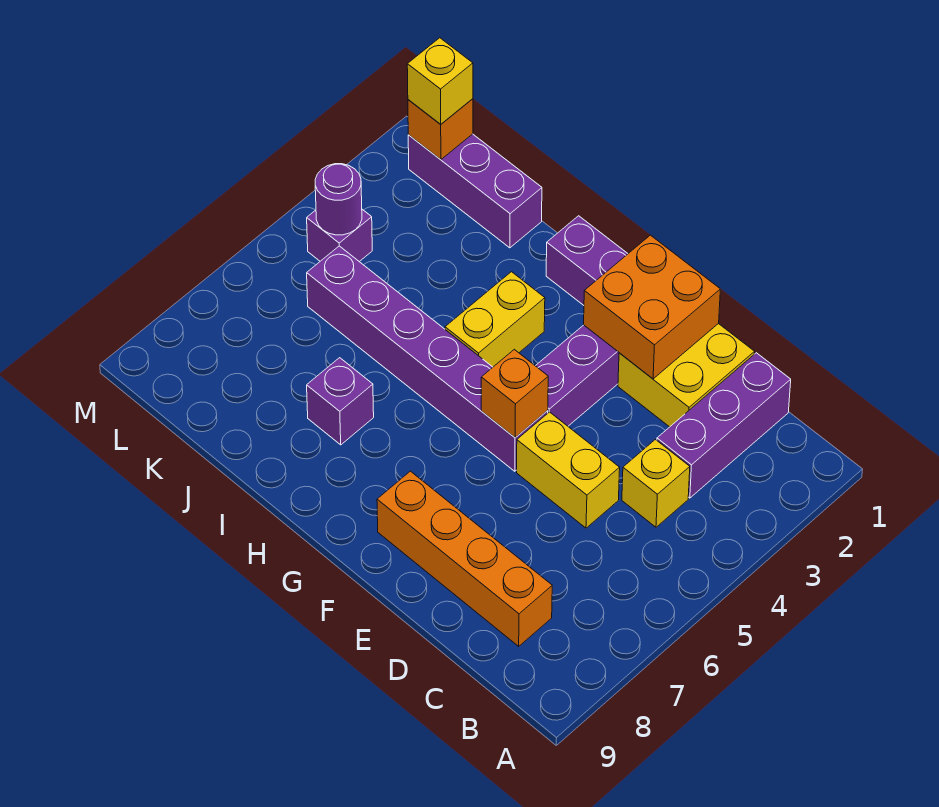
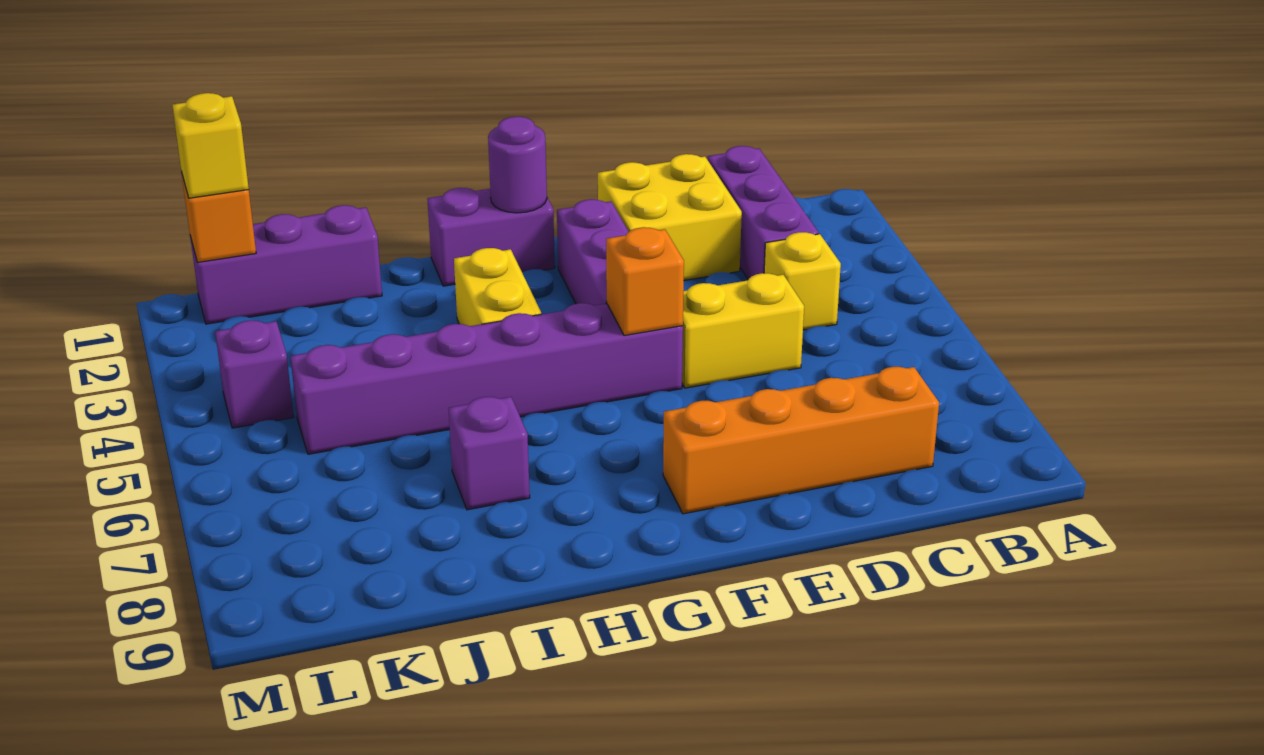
orange brick E1:F2 level 2 -> none
purple round brick L4 level 2 -> purple round brick G1 level 2

